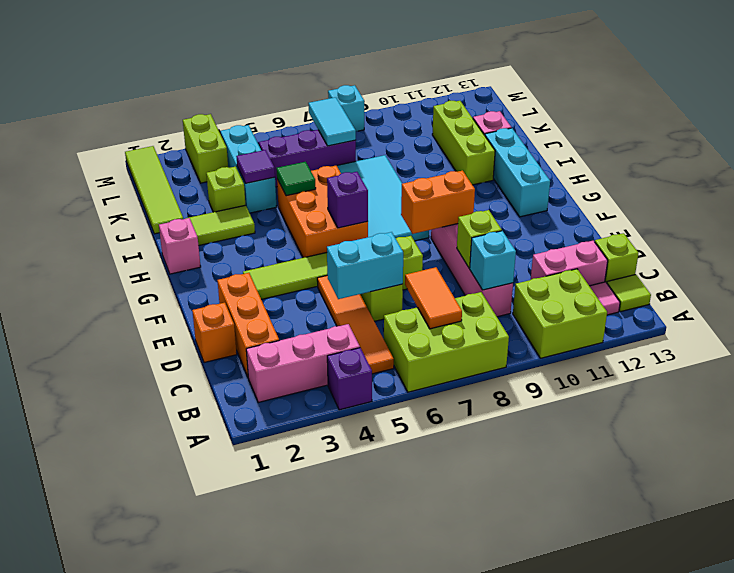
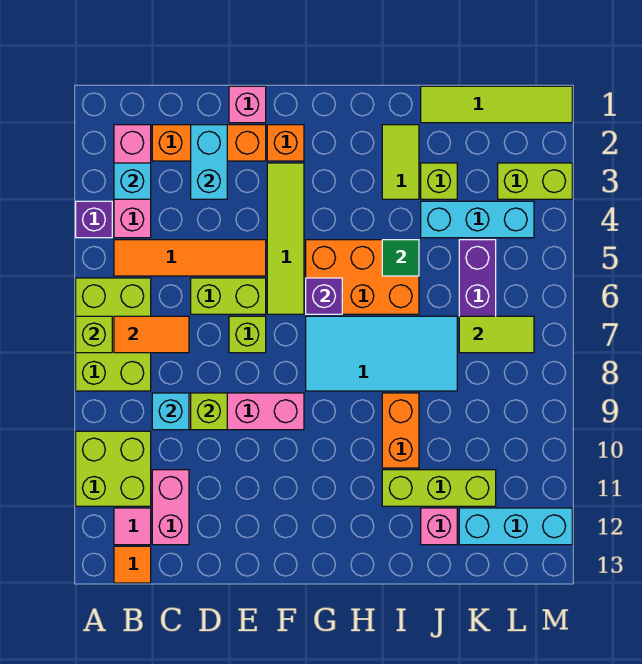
lime tile B13 level 1 -> orange tile B13 level 1
lime brick C13 level 1 -> lime brick A7 level 2
orange brick D1 level 1 -> orange brick F2 level 1
cyan brick D5:D6 level 2 -> cyan brick D2:D3 level 2
orange brick F8:F9 level 2 -> orange brick I9:I10 level 1
cyan brick G12:I12 level 1 -> cyan brick K12:M12 level 1
pink brick H1 level 1 -> pink brick E1 level 1
purple tile J4 level 2 -> none
cyan tile K7:L7 level 2 -> lime tile K7:L7 level 2
cyan brick M8 level 1 -> cyan brick B3 level 2

